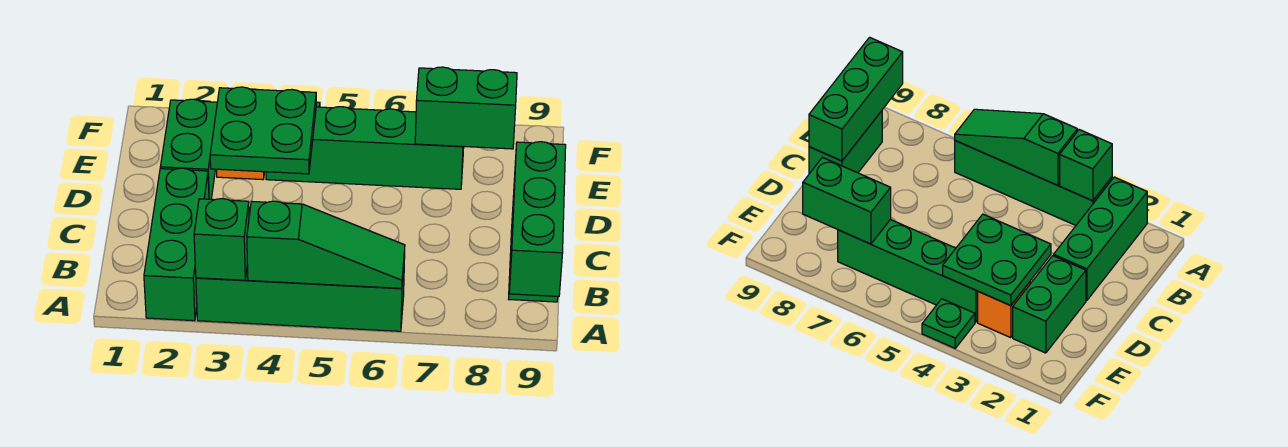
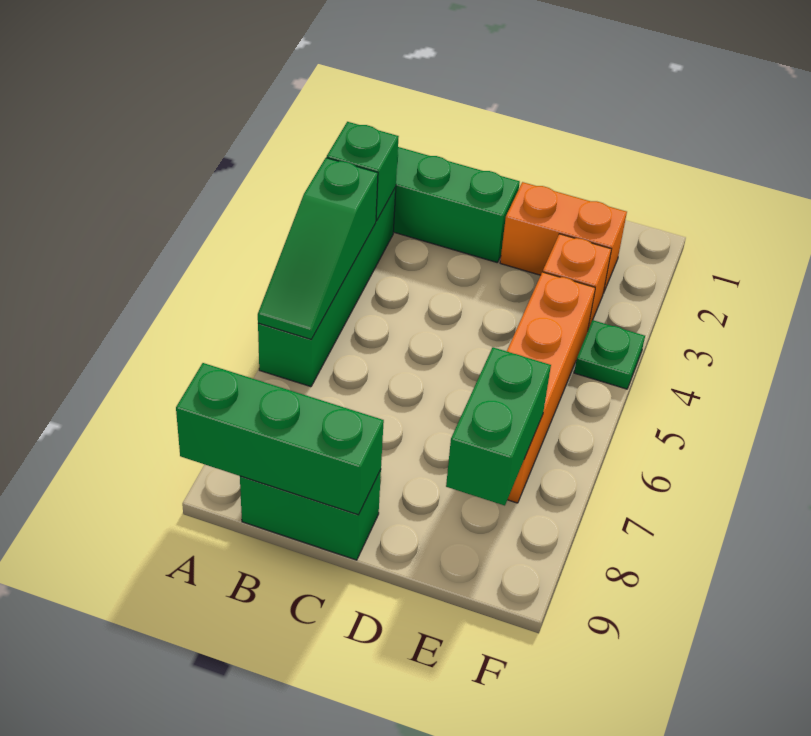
green brick D2:E2 level 1 -> orange brick D2:E2 level 1
green plate D3:E4 level 2 -> none
green brick E4:E7 level 1 -> orange brick E4:E7 level 1

